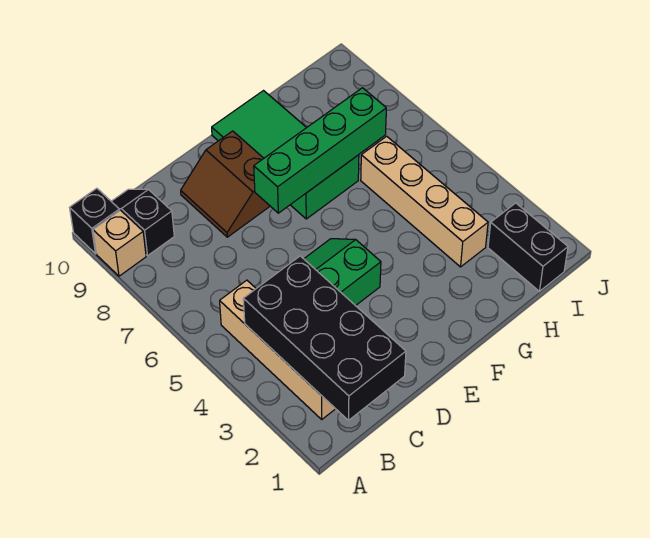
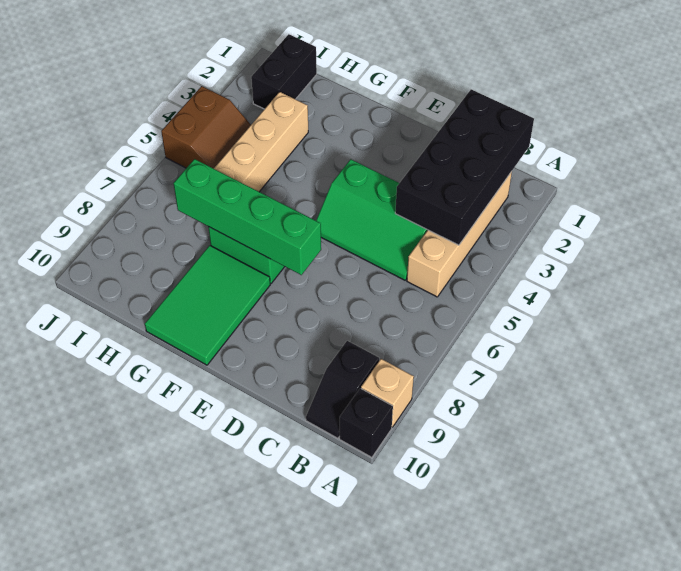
brown slope D8:E9 level 1 top E -> brown slope I4:J5 level 1 top J

